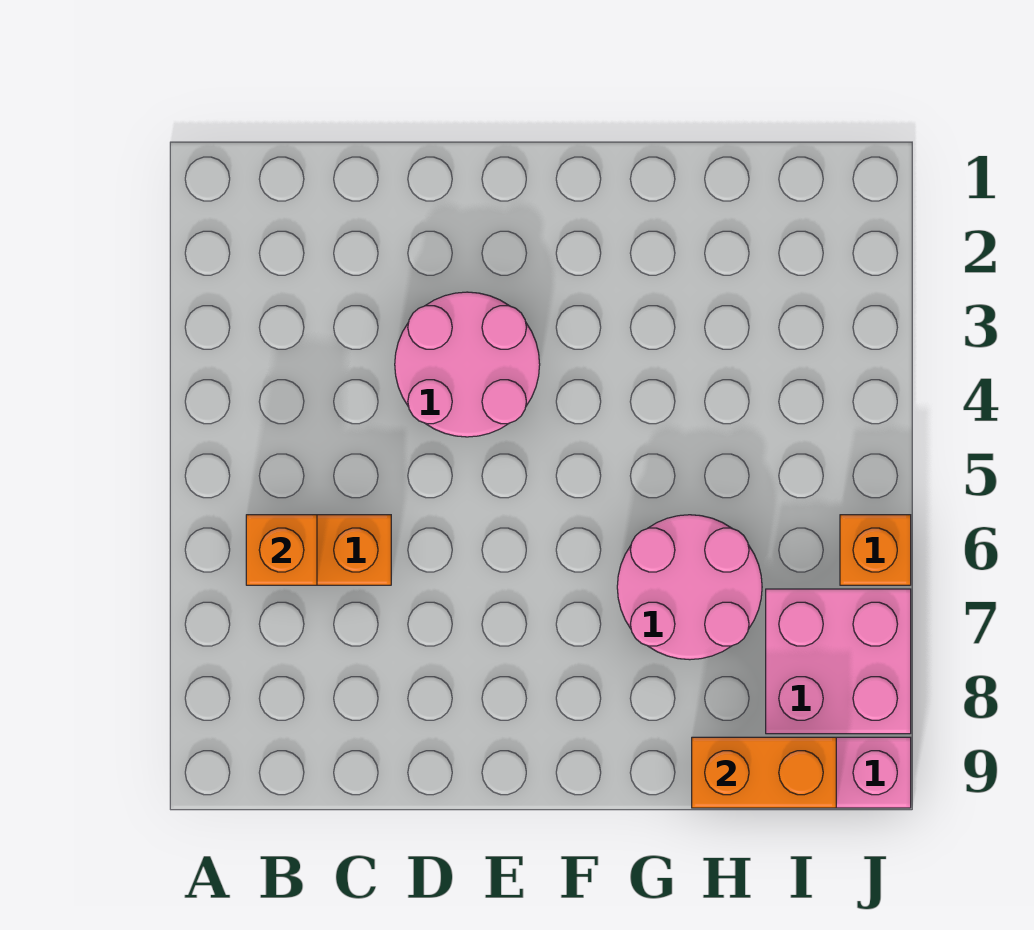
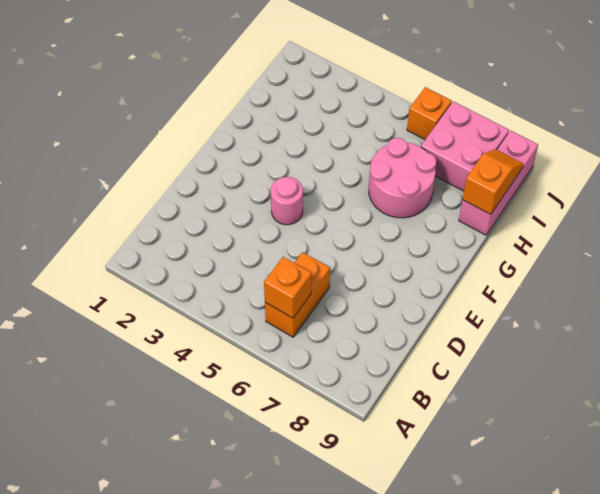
pink round brick D3:E4 level 1 -> pink round brick E4 level 1
orange brick H9:I9 level 2 -> orange slope H9:I9 level 2 top H

